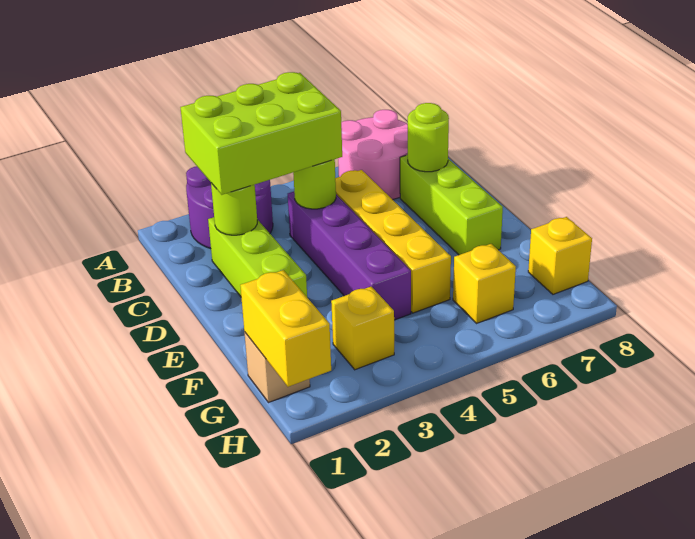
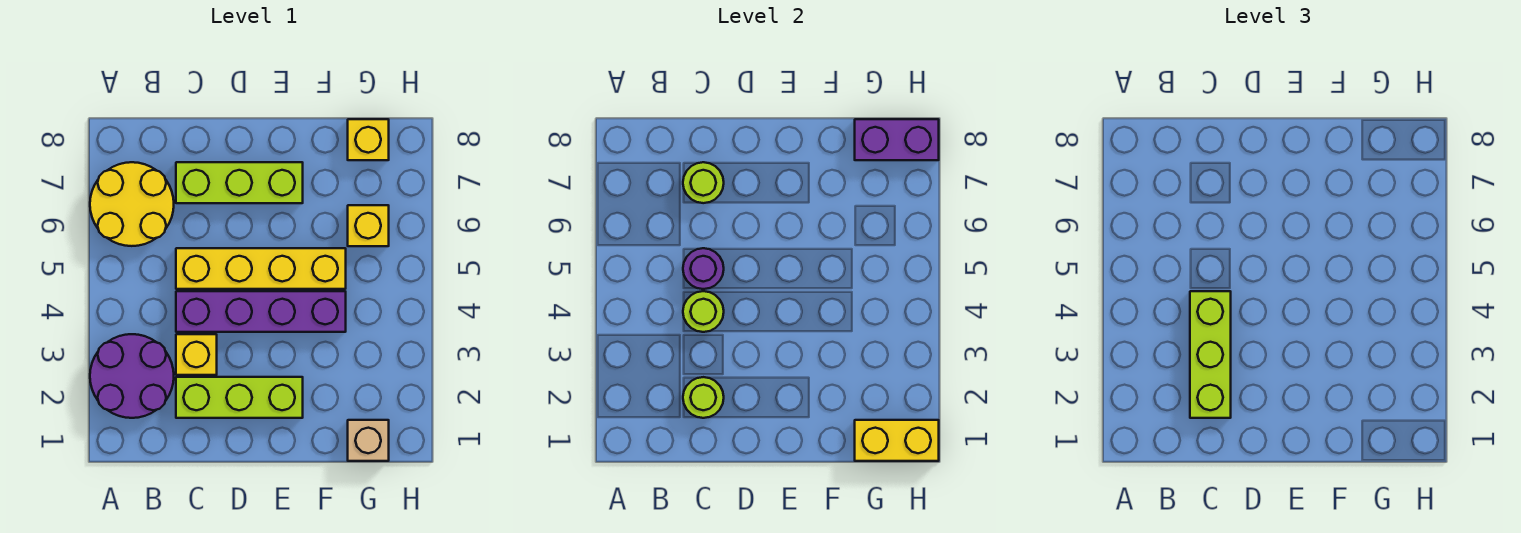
pink round brick A6:B7 level 1 -> yellow round brick A6:B7 level 1
lime brick B2:C4 level 3 -> lime brick C2:C4 level 3
none -> purple round brick C5 level 2
yellow brick G3 level 1 -> yellow brick C3 level 1
none -> purple brick G8:H8 level 2

